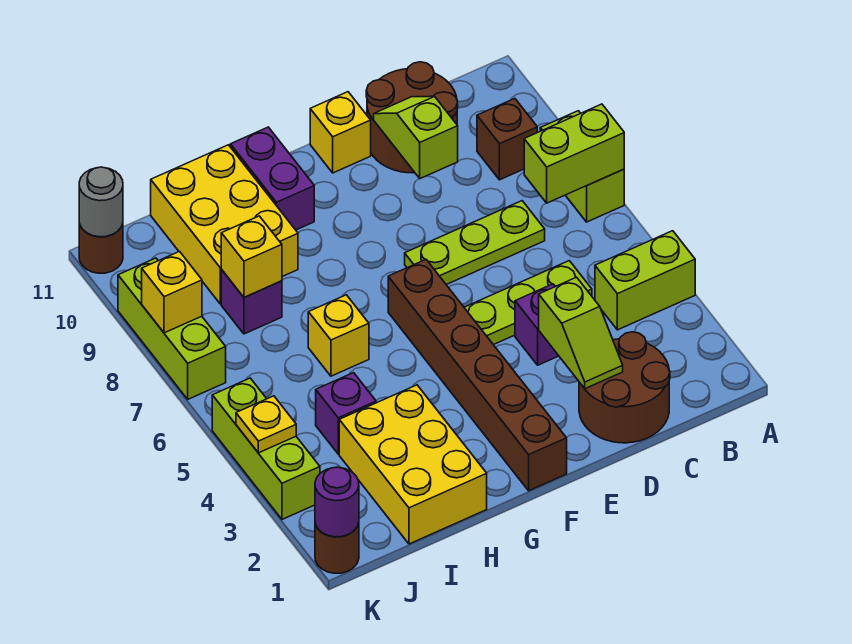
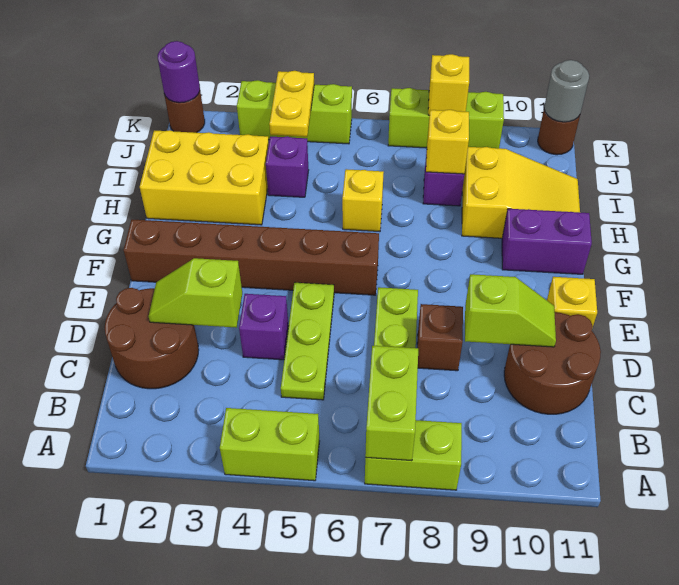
lime brick A4:B4 level 1 -> lime brick A4:A5 level 1
brown brick B9 level 1 -> brown brick D8 level 1
yellow brick H9:I11 level 1 -> yellow slope H9:I11 level 1 top 9
yellow plate K4 level 2 -> yellow plate J4:K4 level 2

